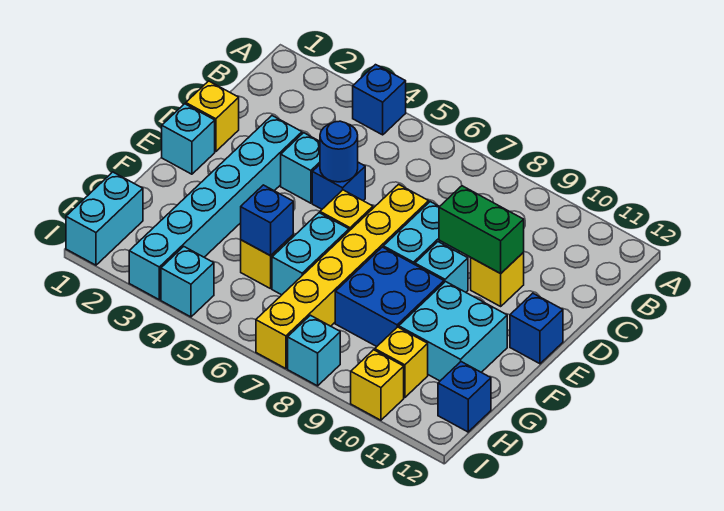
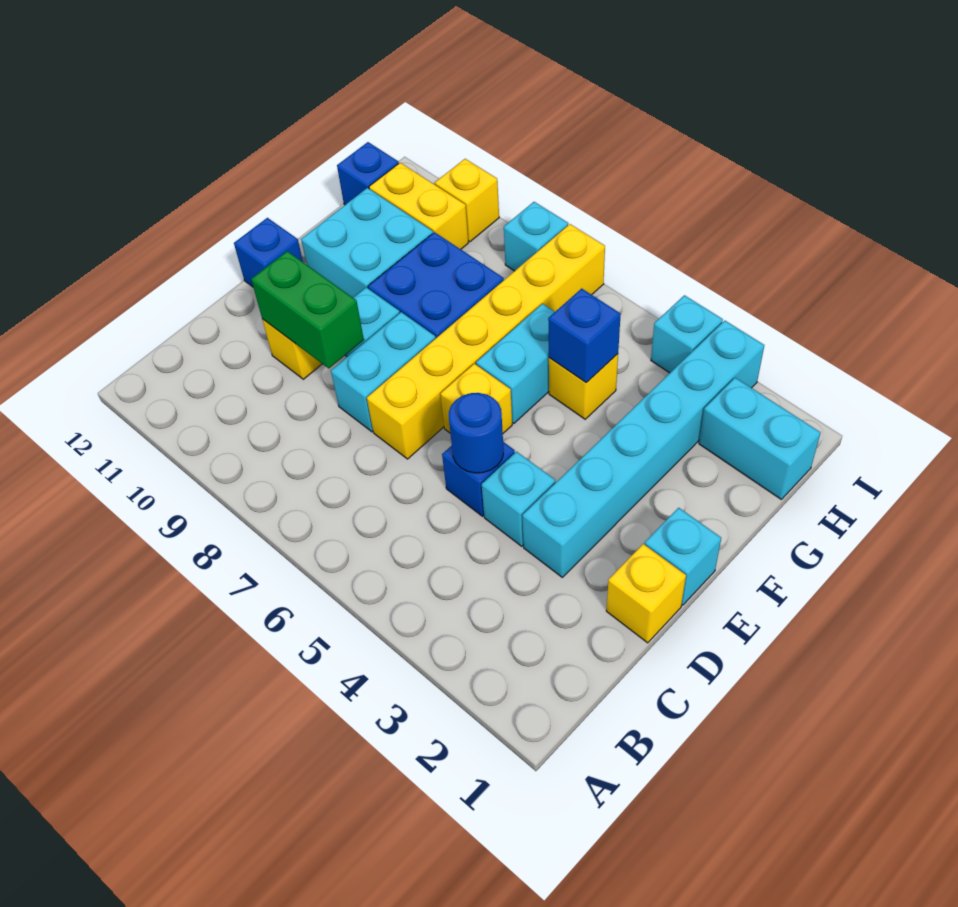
blue brick A4 level 1 -> none
cyan brick H1:I1 level 1 -> cyan brick H1:H2 level 1
yellow brick H10 level 1 -> yellow brick H10:H11 level 1

